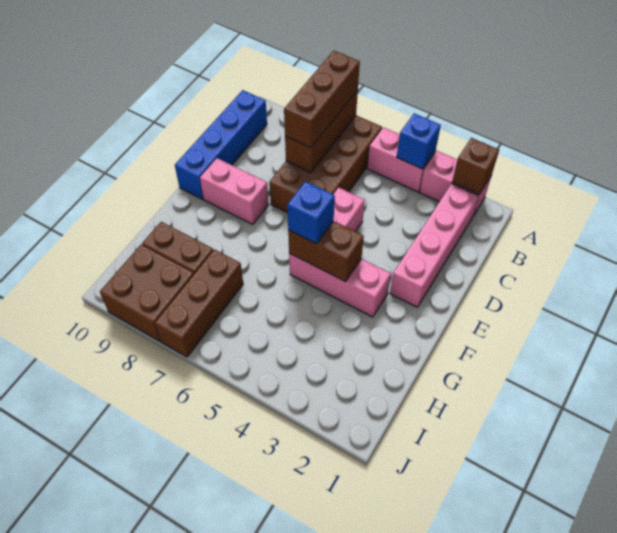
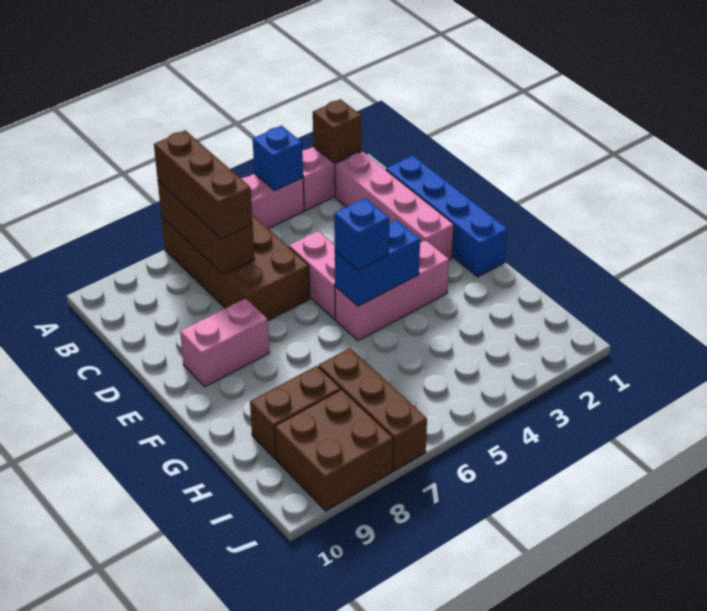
blue brick B10:E10 level 1 -> blue brick C1:F1 level 1
brown brick F4:F5 level 2 -> blue brick F4:F5 level 2

